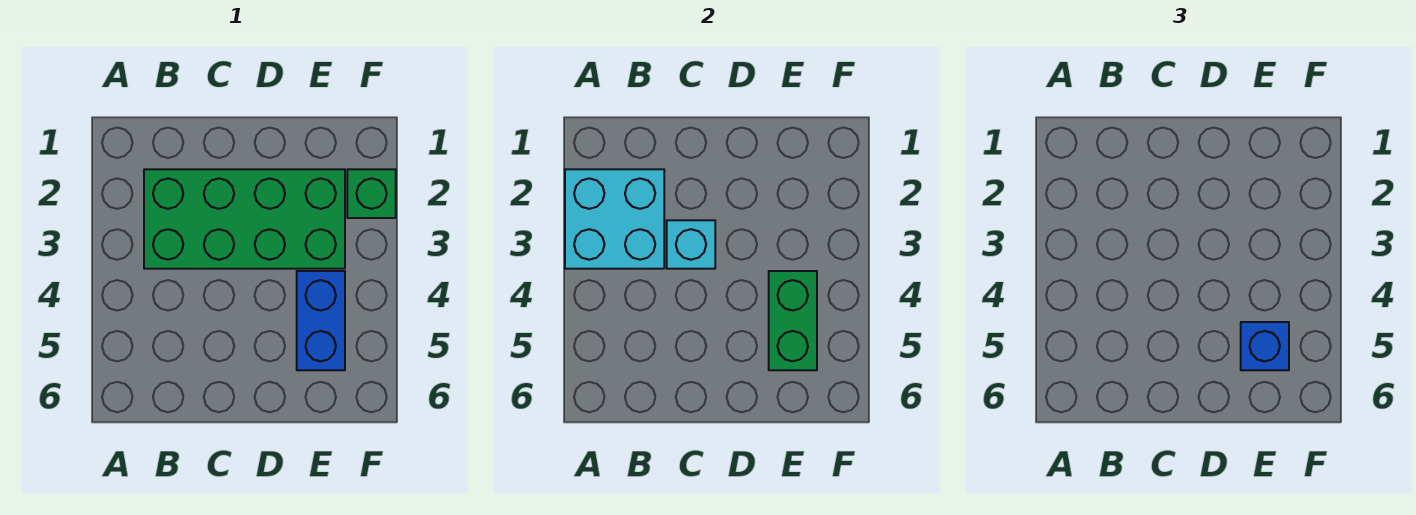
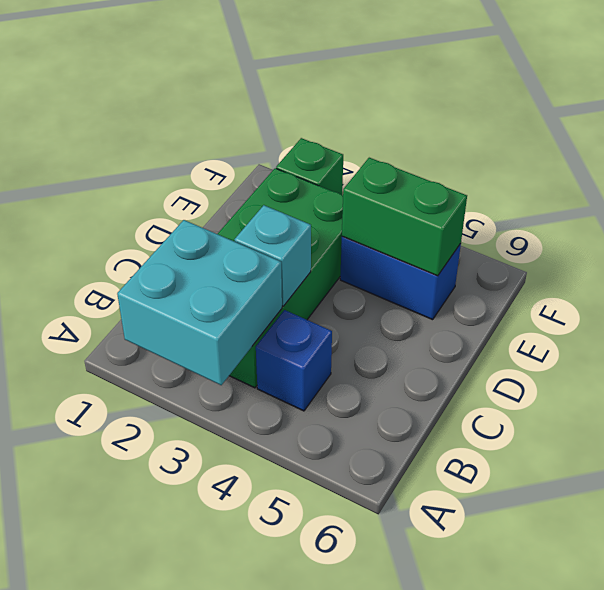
blue brick E5 level 3 -> blue brick B4 level 1

